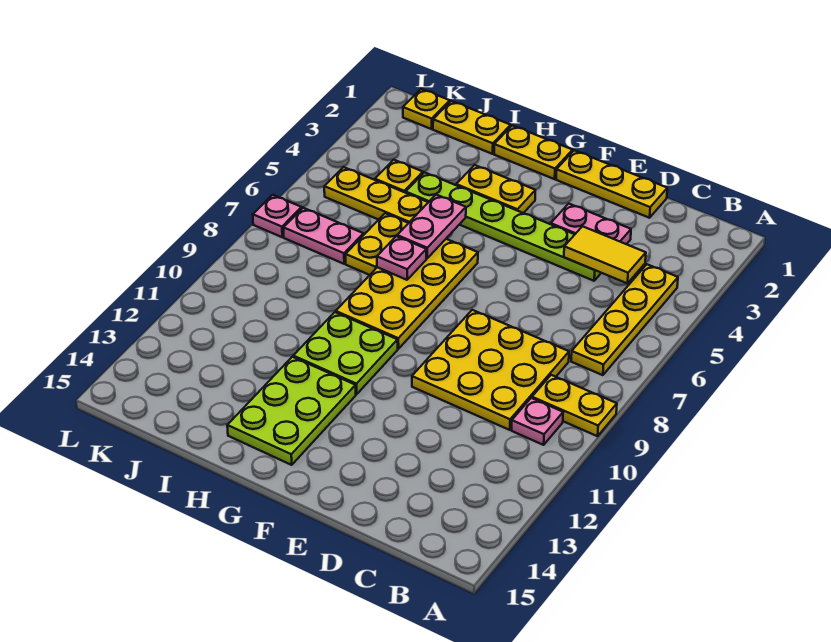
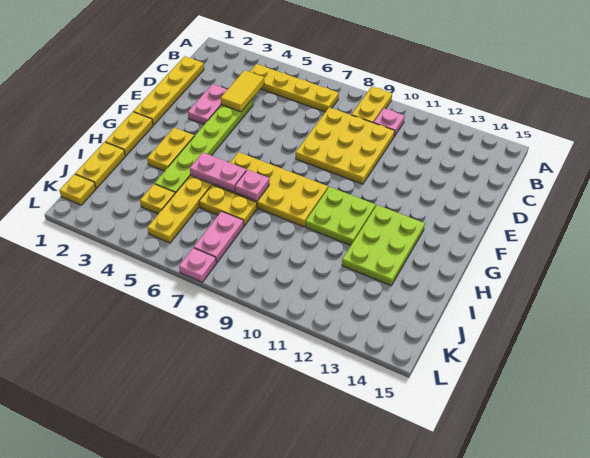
yellow plate D1:F1 level 1 -> yellow plate C1:F1 level 1
lime plate G12:H14 level 1 -> lime plate G12:I13 level 1

